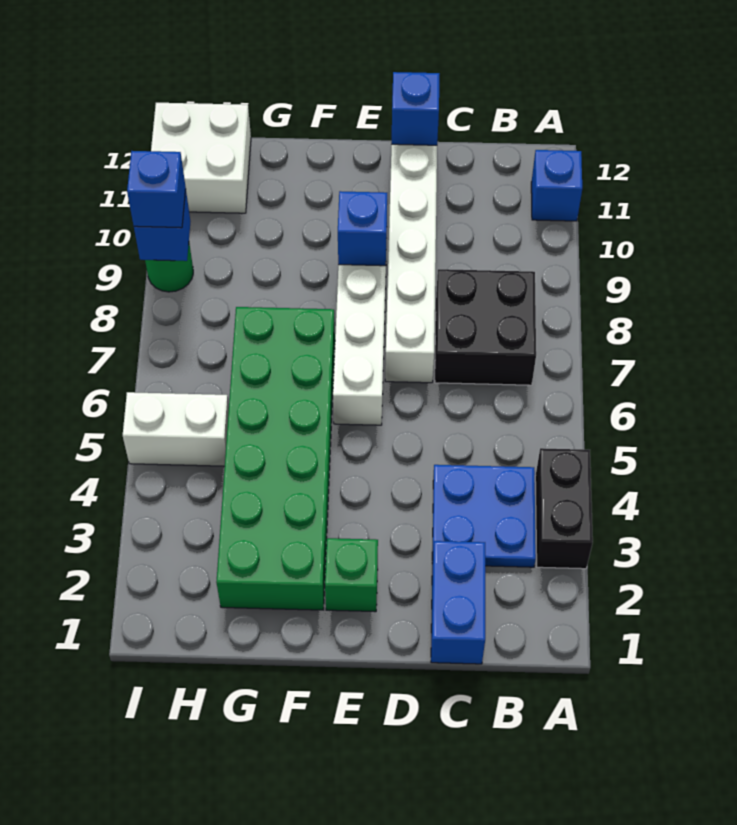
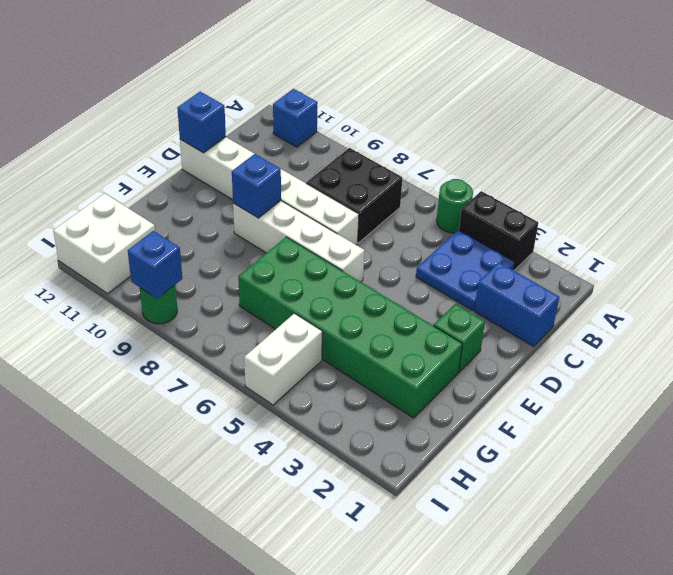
none -> green round brick A5 level 1
blue brick I9 level 3 -> none

